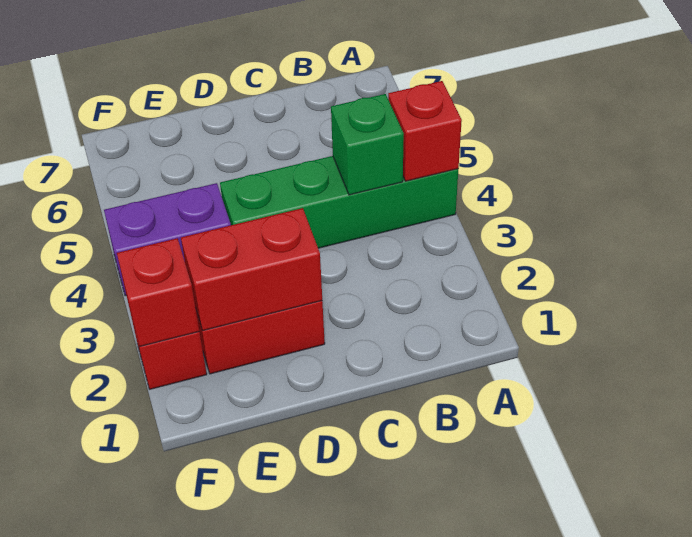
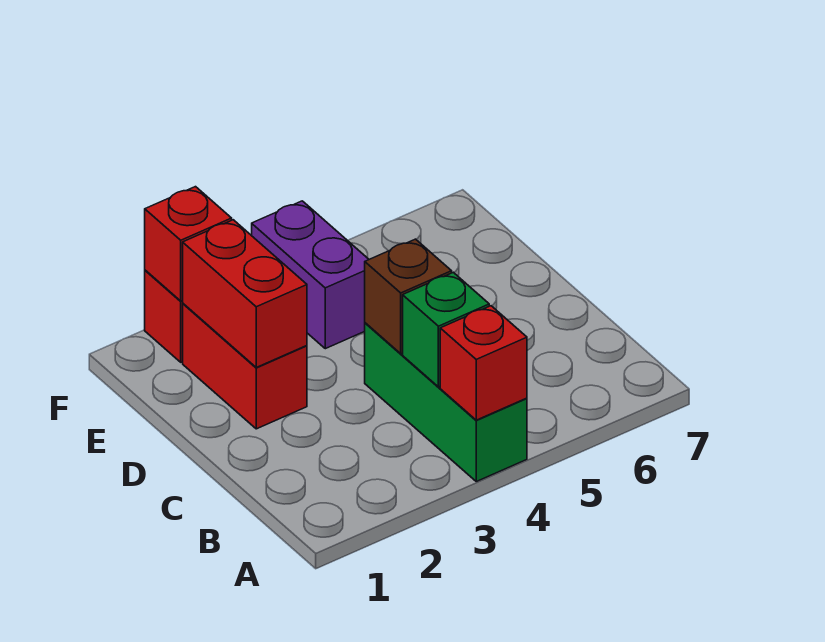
green brick A4:D4 level 1 -> green brick A4:C4 level 1
none -> brown brick C4 level 2

